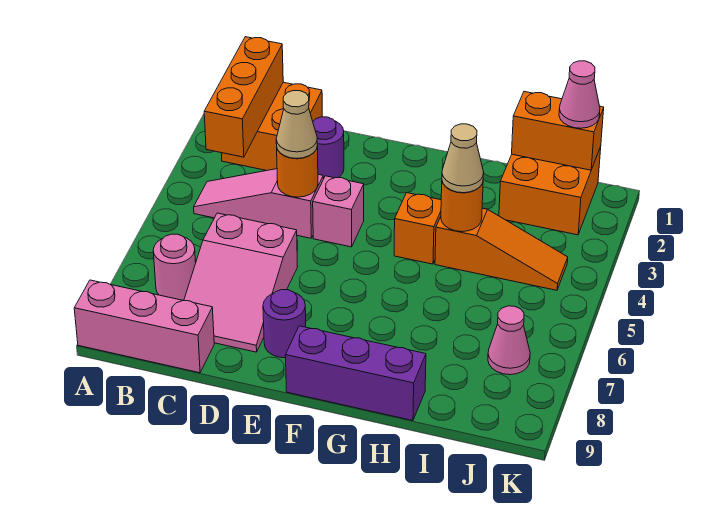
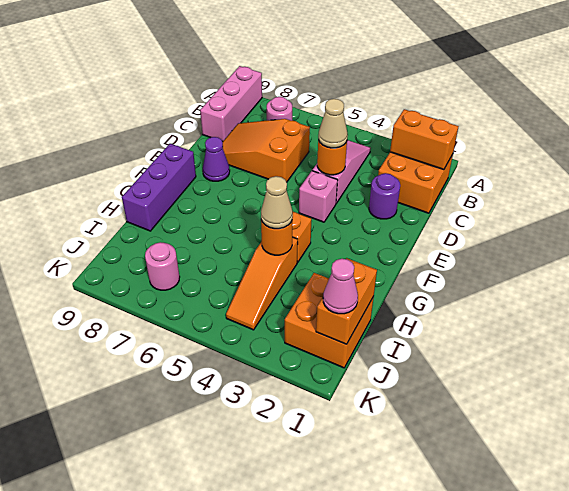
orange brick B1:B3 level 2 -> orange brick B1:B2 level 2
pink slope C6:D8 level 1 top 6 -> orange slope C6:D8 level 1 top 6
purple round brick E8 level 1 -> purple cone E8 level 1
pink cone J7 level 1 -> pink round brick J7 level 1

